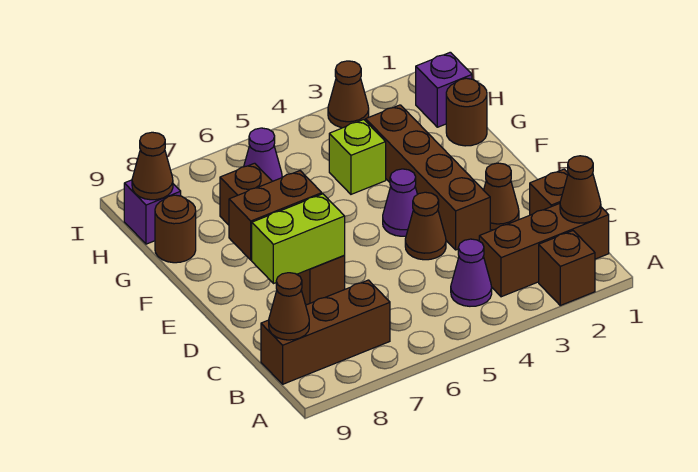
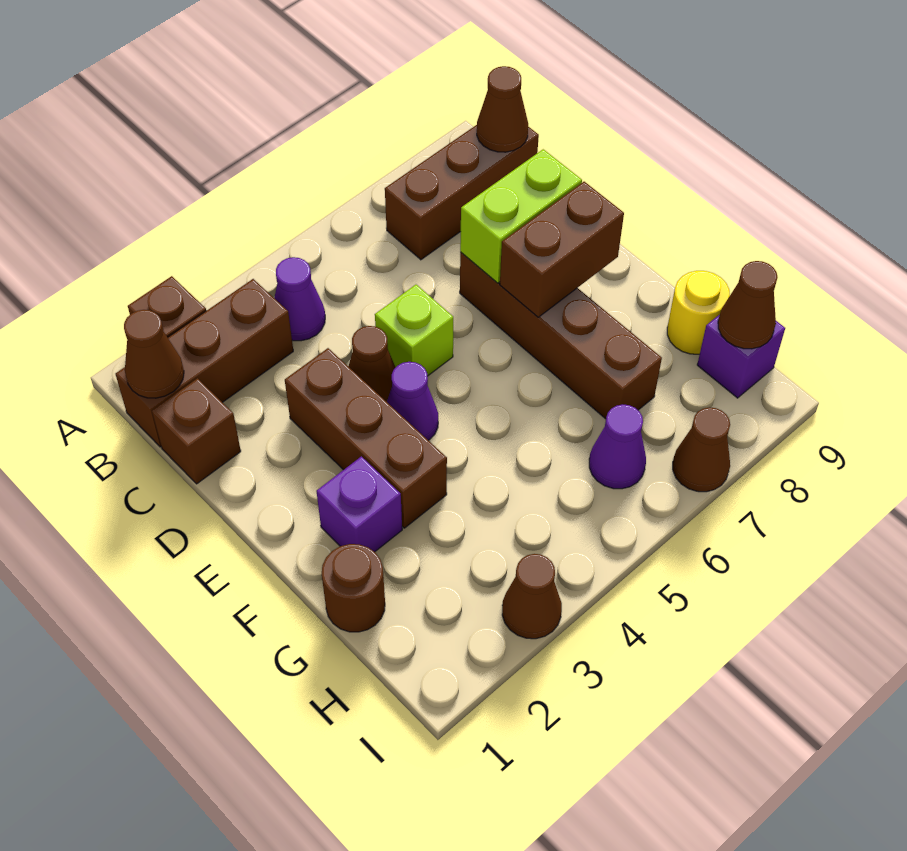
brown cone D2 level 1 -> brown cone I7 level 1
brown brick D3:G3 level 1 -> brown brick D3:F3 level 1
lime brick G4 level 1 -> lime brick D5 level 1
brown round brick G9 level 1 -> yellow round brick G9 level 1
purple brick H1 level 1 -> purple brick F2 level 1

